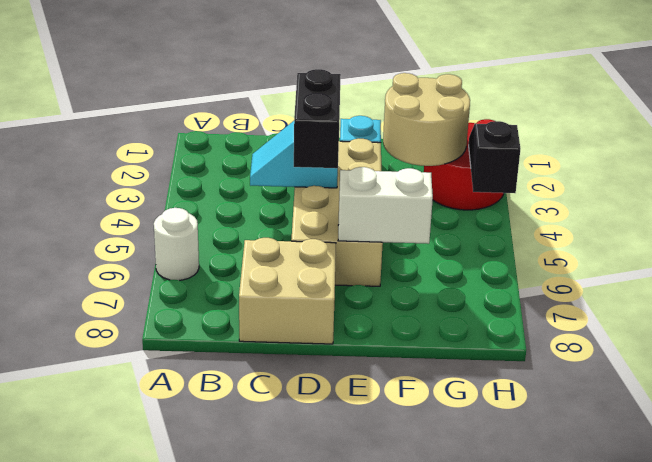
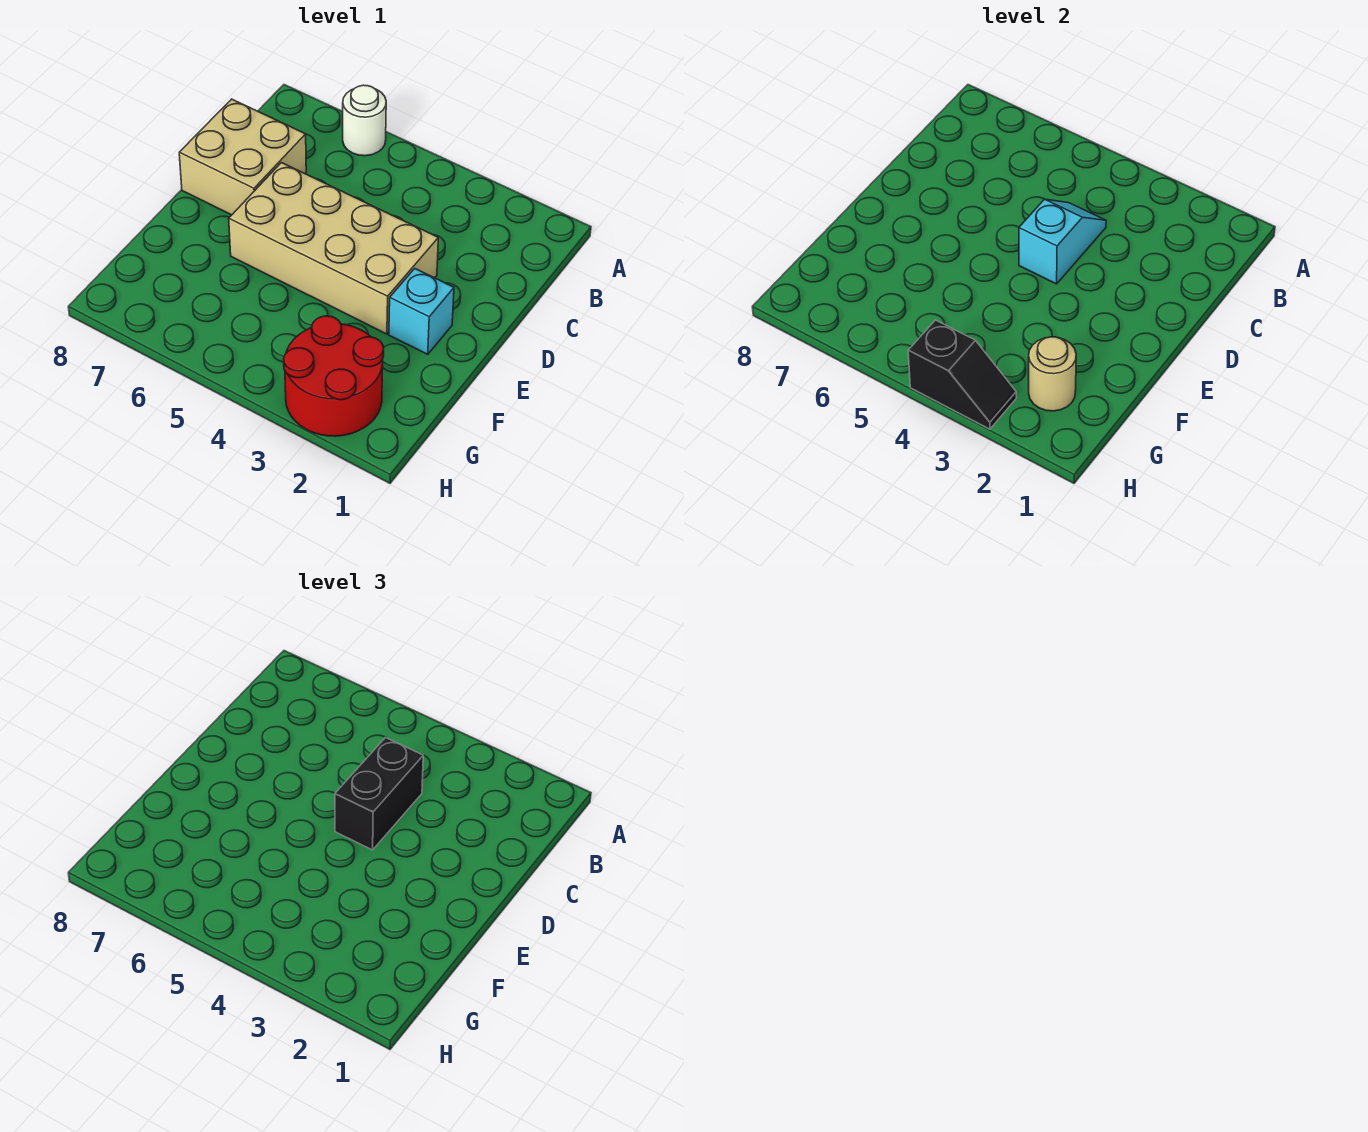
black brick D4:D5 level 3 -> black brick C4:D4 level 3
white brick E6:F6 level 2 -> none
tan round brick F2:G3 level 2 -> tan round brick G2 level 2

